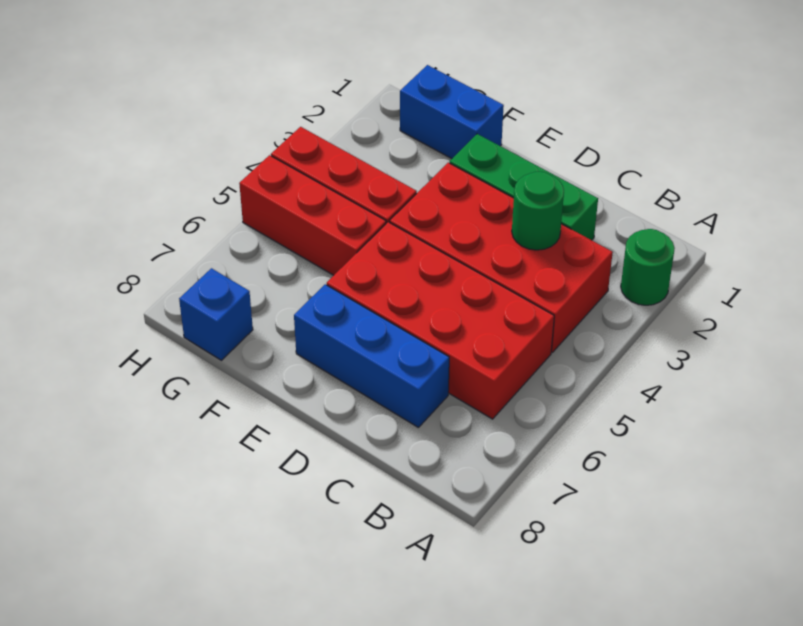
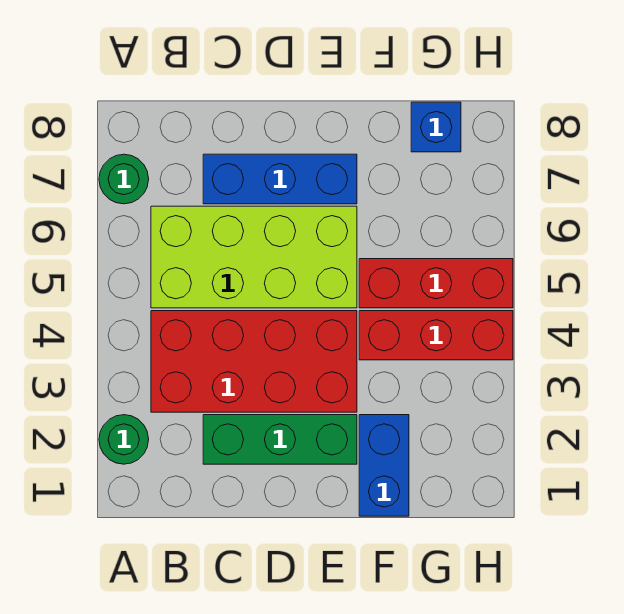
red brick B5:E6 level 1 -> lime brick B5:E6 level 1
green round brick C3 level 2 -> green round brick A7 level 1
blue brick F1:G1 level 1 -> blue brick F1:F2 level 1

